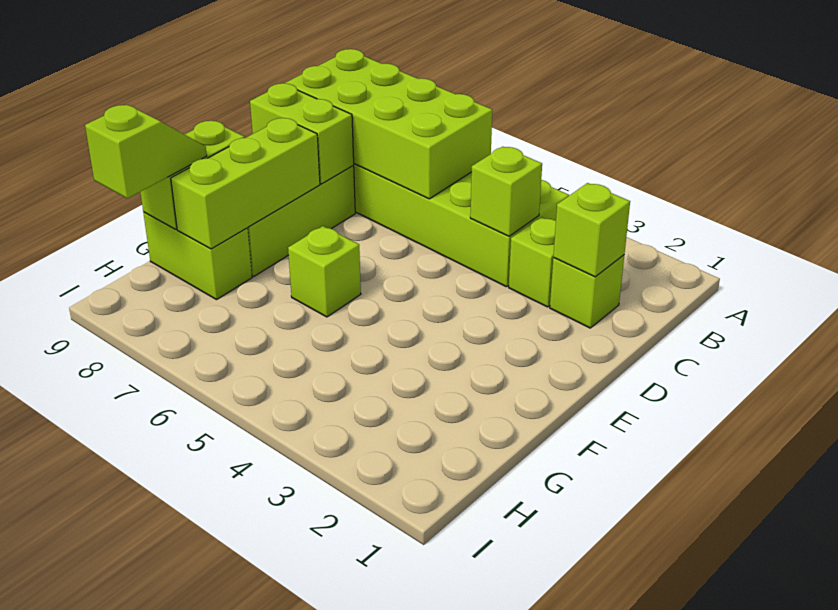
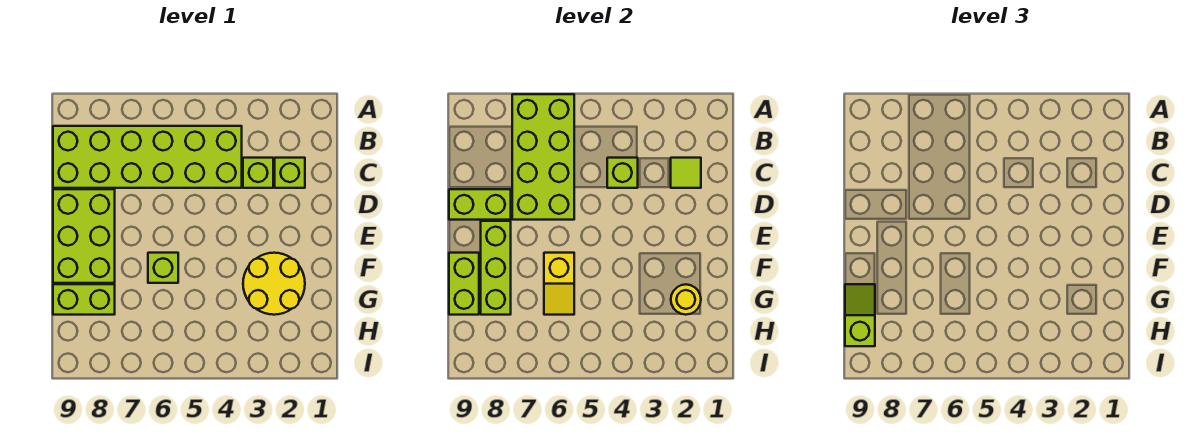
lime brick B6:C9 level 2 -> lime brick A6:D7 level 2
lime brick C2 level 2 -> lime tile C2 level 2
none -> yellow round brick F2:G3 level 1
none -> yellow slope F6:G6 level 2 top F
none -> yellow round brick G2 level 2

